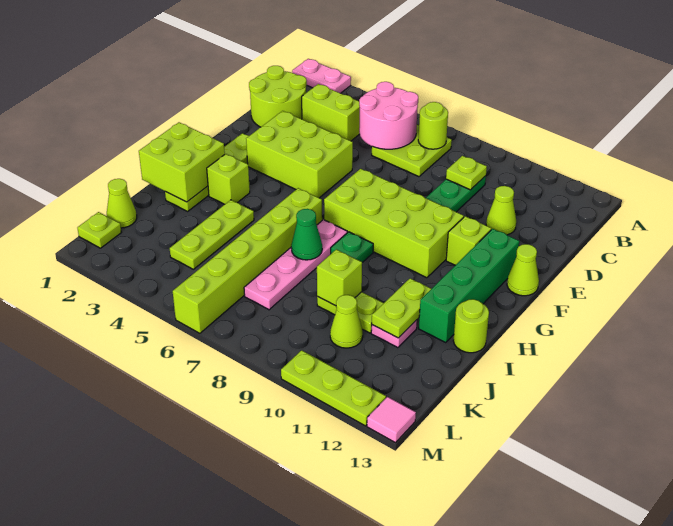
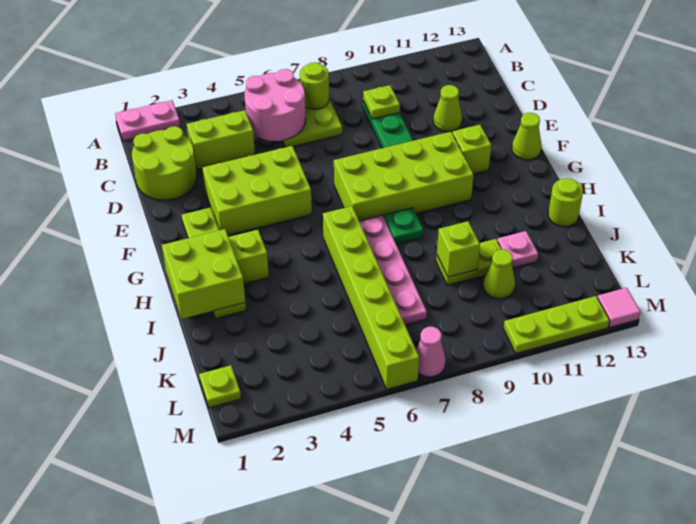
green brick F12:I12 level 1 -> none
lime plate I4:K4 level 1 -> none
green cone I7 level 2 -> none
lime plate I11:J11 level 2 -> none
lime cone K1 level 1 -> none
none -> pink cone M7 level 1

